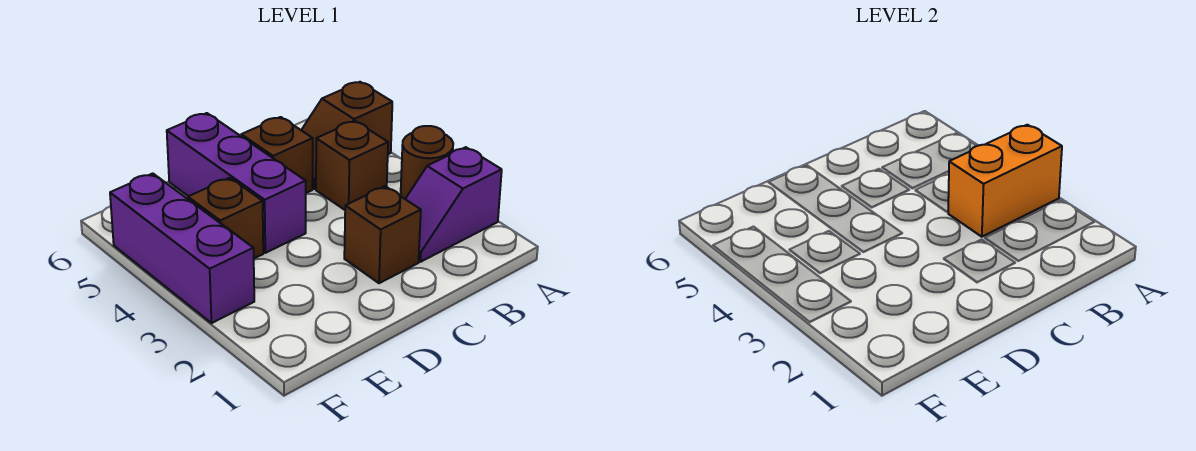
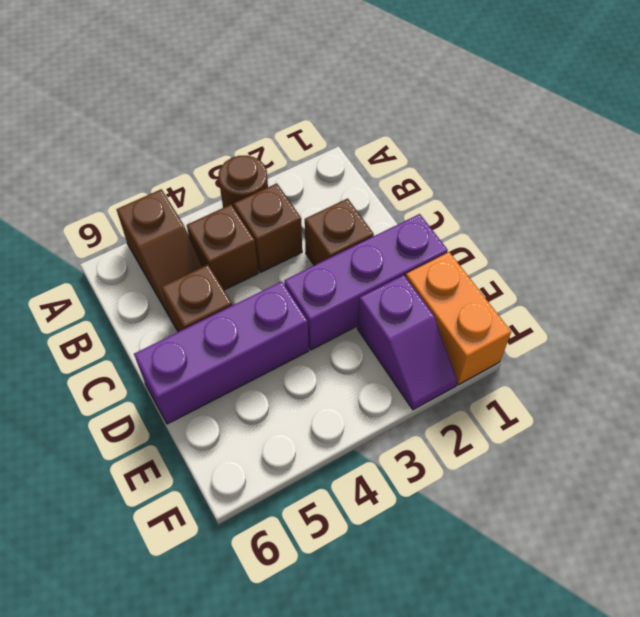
purple slope A2:B2 level 1 top A -> purple slope E2:F2 level 1 top E
orange brick A3:B3 level 2 -> orange brick E1:F1 level 1
brown brick E4 level 1 -> brown brick B3 level 1
purple brick F3:F5 level 1 -> purple brick D1:D3 level 1

